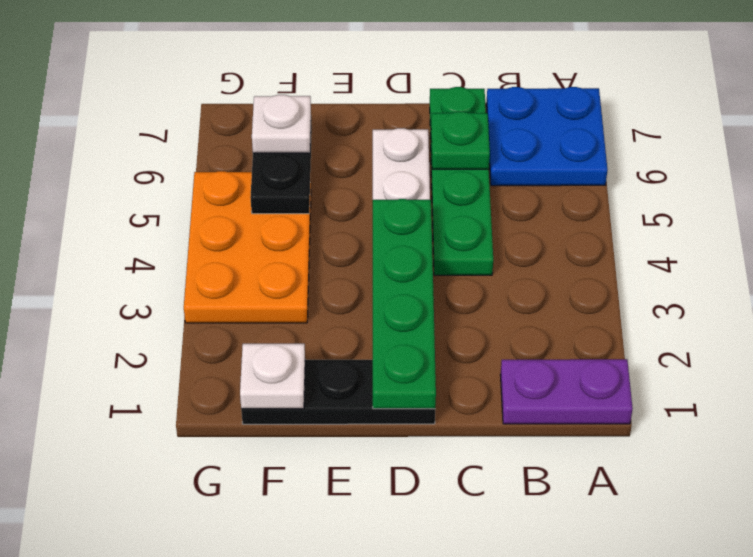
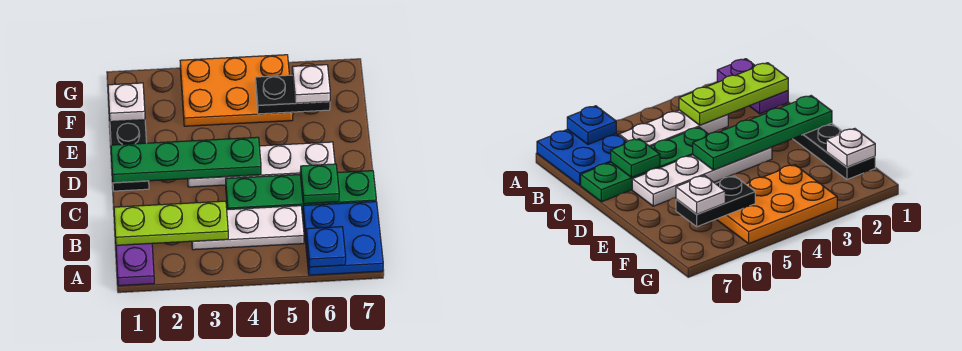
none -> blue plate A6 level 2
none -> lime plate B1:B3 level 2
none -> white plate B3:B5 level 1

